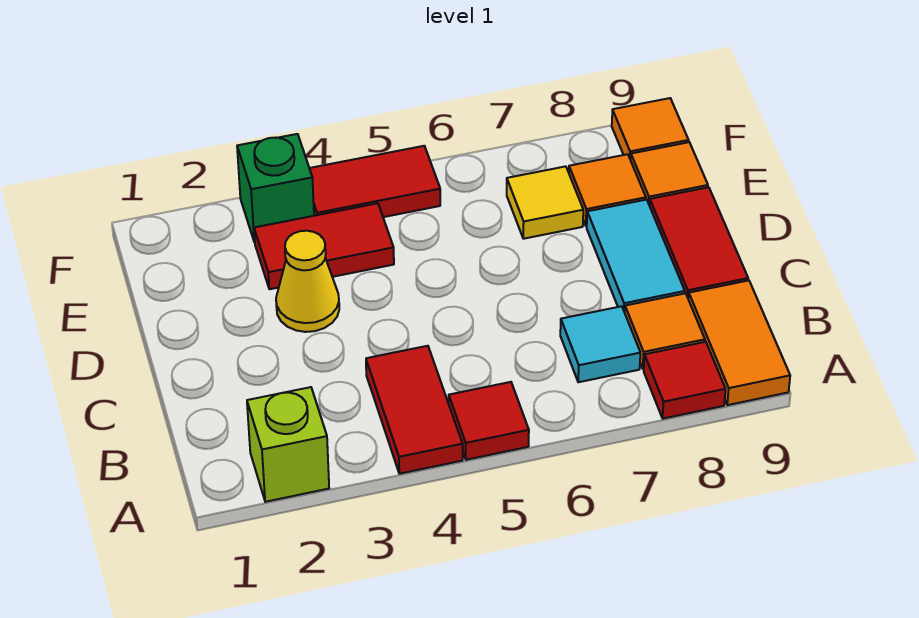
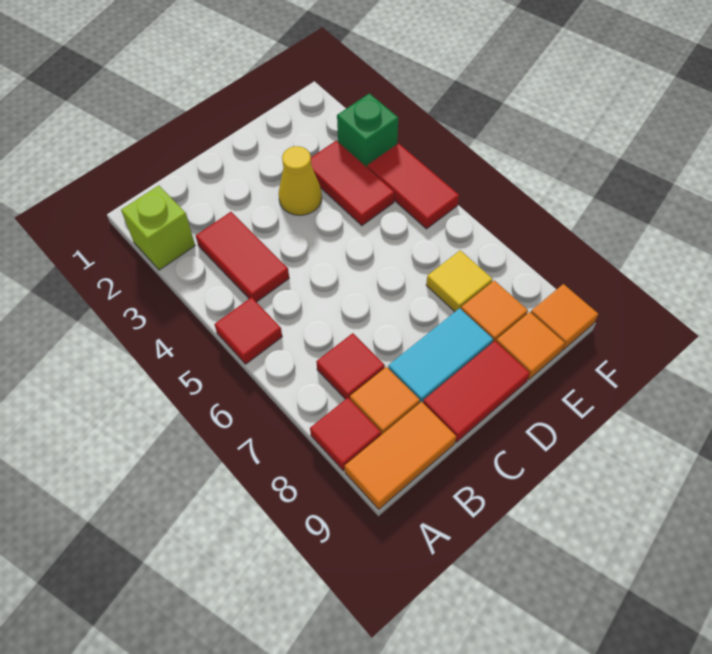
red tile A4:B4 level 1 -> red tile B3:B4 level 1
cyan tile B7 level 1 -> red tile B7 level 1

